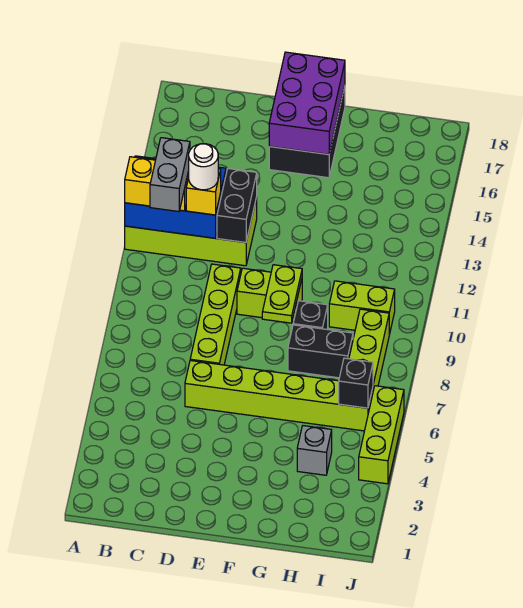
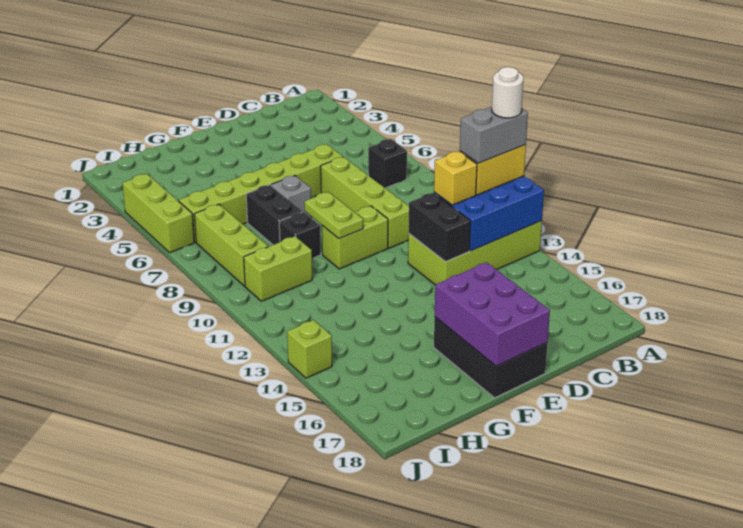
grey brick B11:B12 level 4 -> grey brick A12:B12 level 4
white round brick C12 level 4 -> white round brick A12 level 5
black brick G8:H8 level 1 -> black brick G7:G8 level 1
grey brick H4 level 1 -> grey brick F7 level 1
black brick I6 level 2 -> black brick B7 level 1
none -> lime brick J14 level 1

